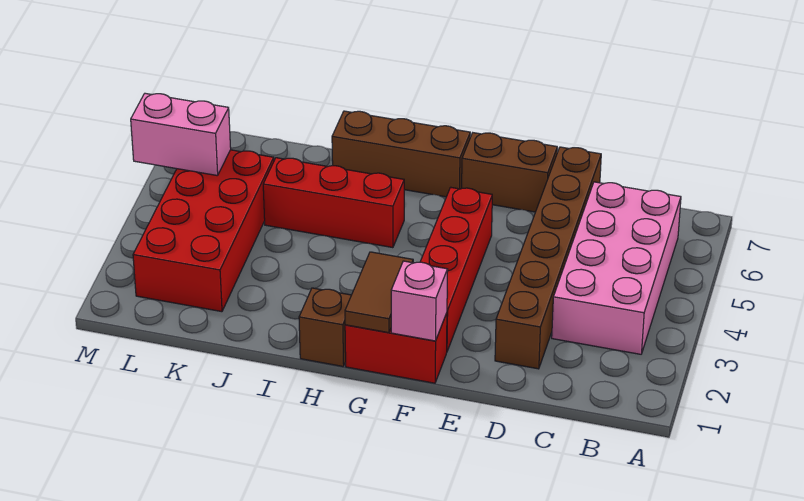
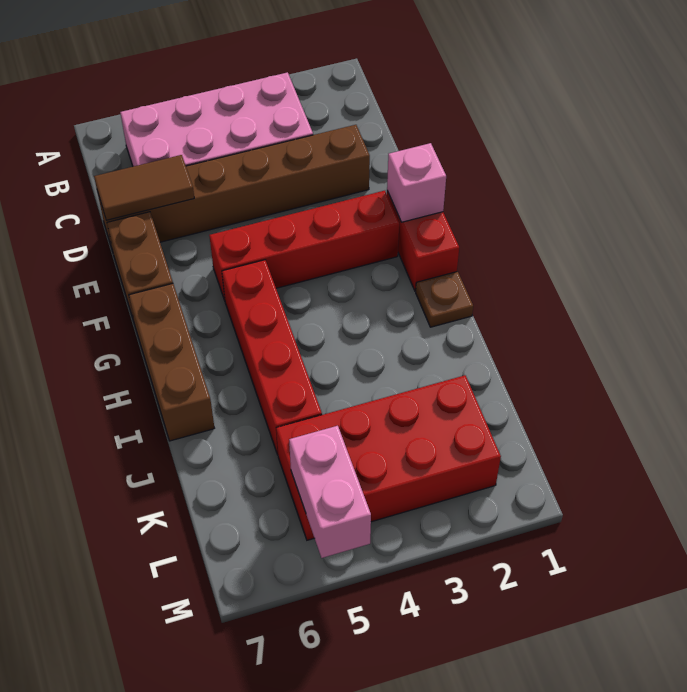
brown tile G1:G2 level 2 -> brown tile D6:D7 level 2
brown brick H1 level 1 -> brown plate H1 level 1
red brick H5:J5 level 1 -> red brick G5:J5 level 1

